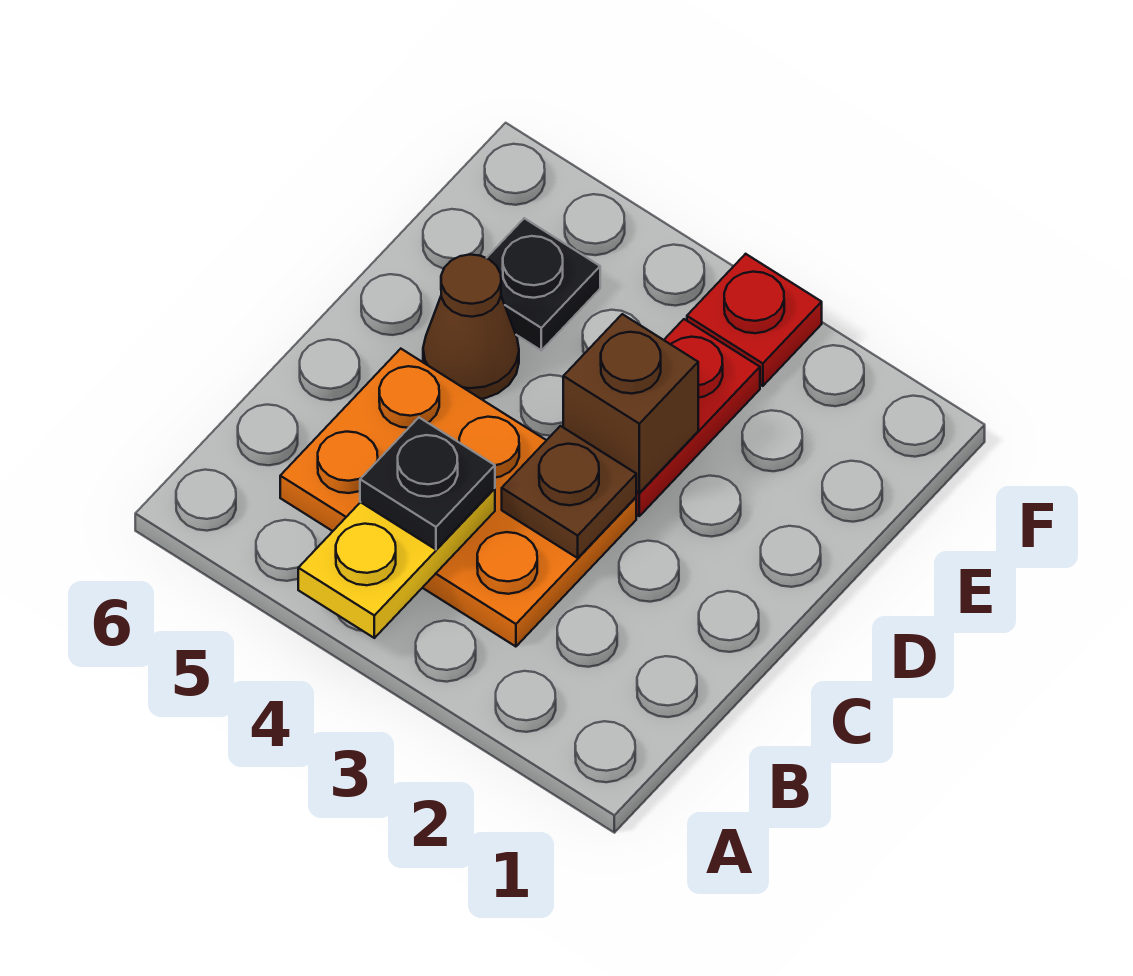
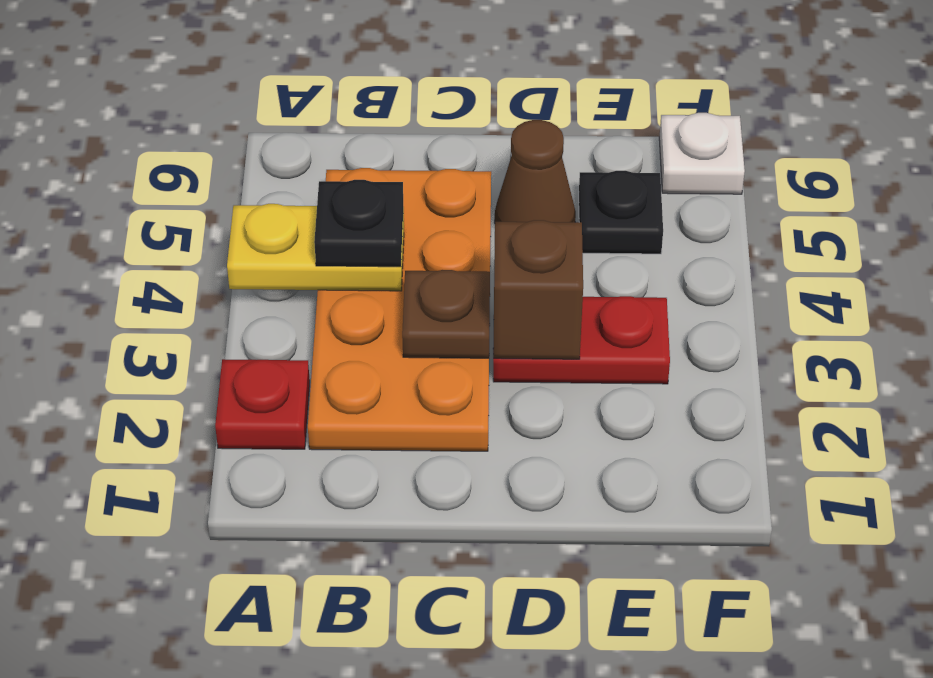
orange plate B3:C5 level 1 -> orange plate B2:C5 level 1
red plate F3 level 1 -> red plate A2 level 1
none -> white plate F6 level 1

